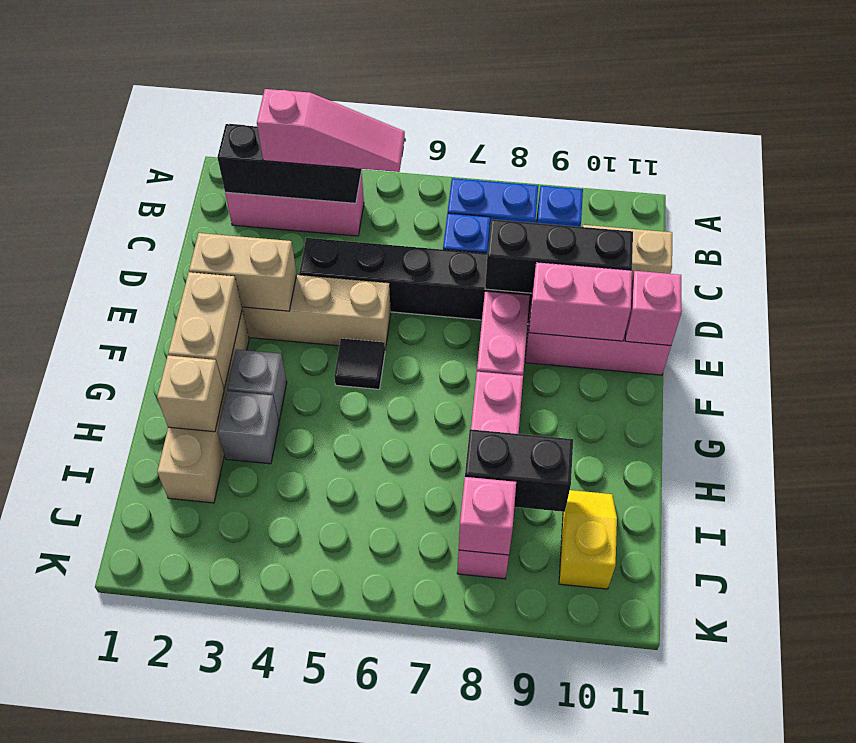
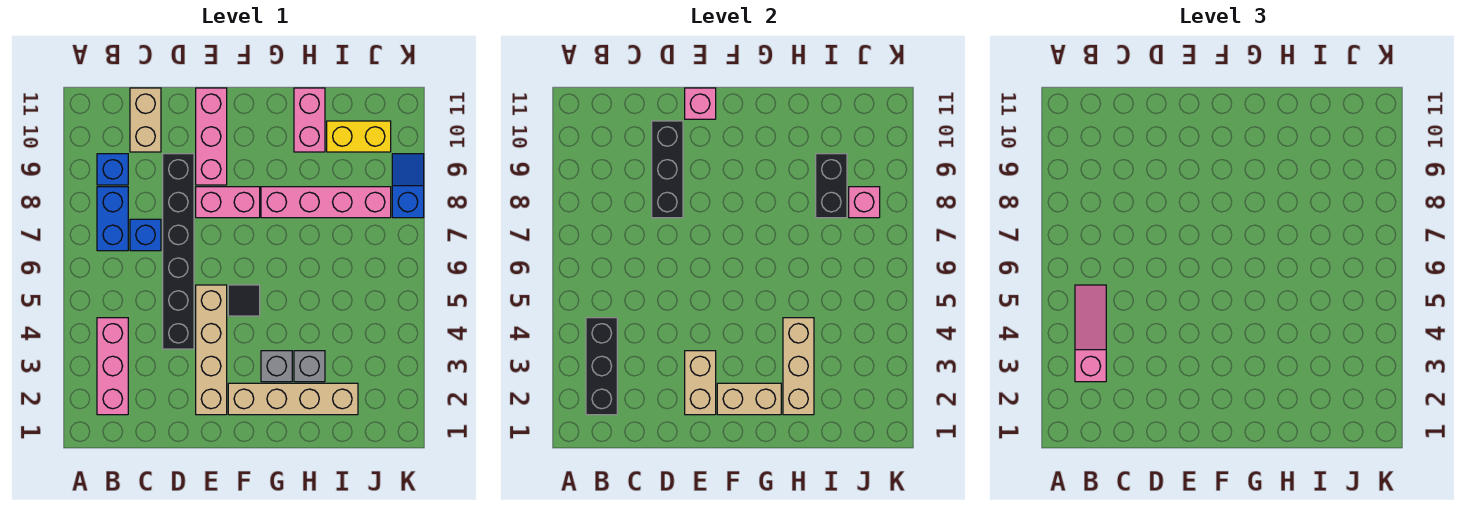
pink brick E9:E10 level 2 -> pink brick H10:H11 level 1
tan brick H2 level 2 -> tan brick H2:H4 level 2
yellow slope I10:J10 level 1 top J -> yellow brick I10:J10 level 1
none -> blue slope K8:K9 level 1 top 8

